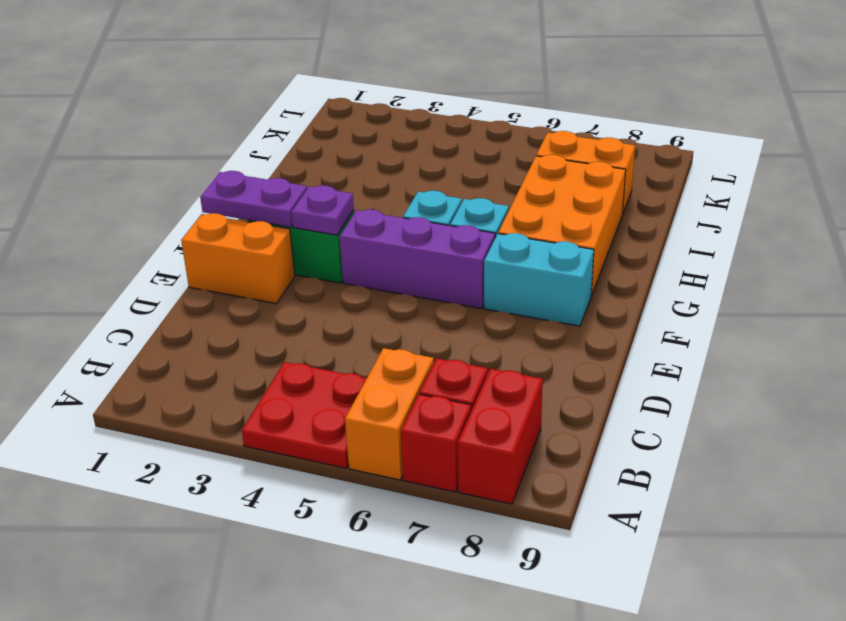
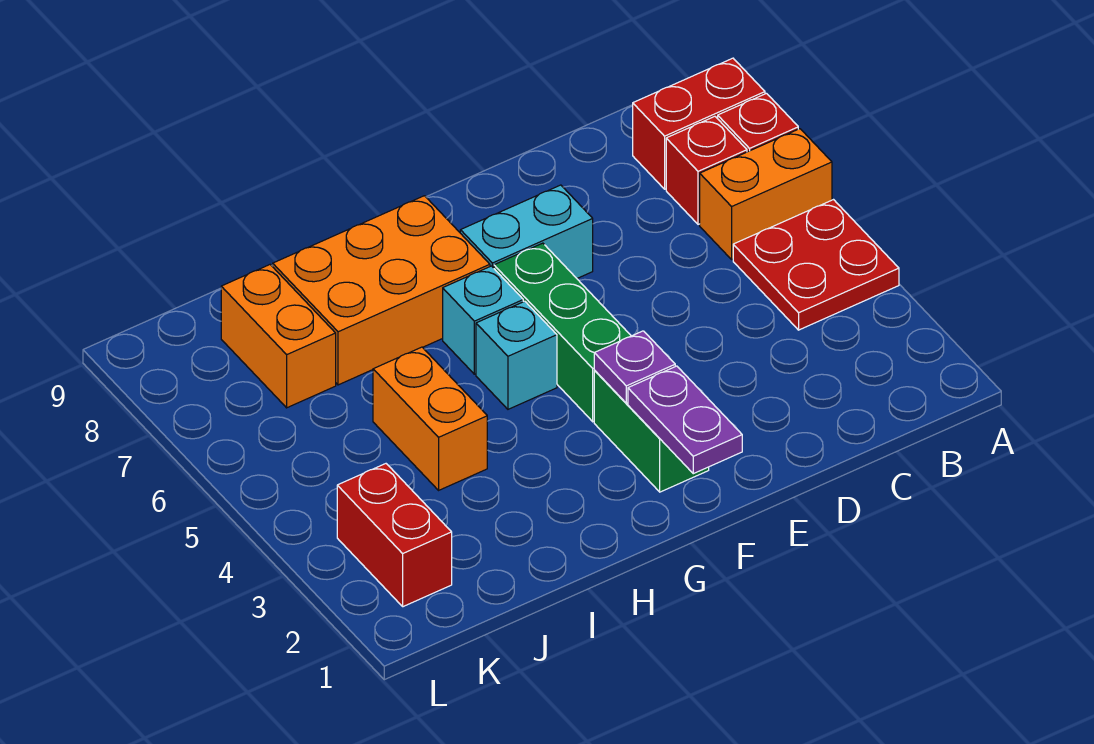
orange brick E1:E2 level 1 -> orange brick I4:I5 level 1
purple brick F4:F6 level 1 -> green brick F4:F6 level 1
cyan brick F7:F8 level 1 -> cyan brick E7:F7 level 1
none -> red brick K2:K3 level 1

